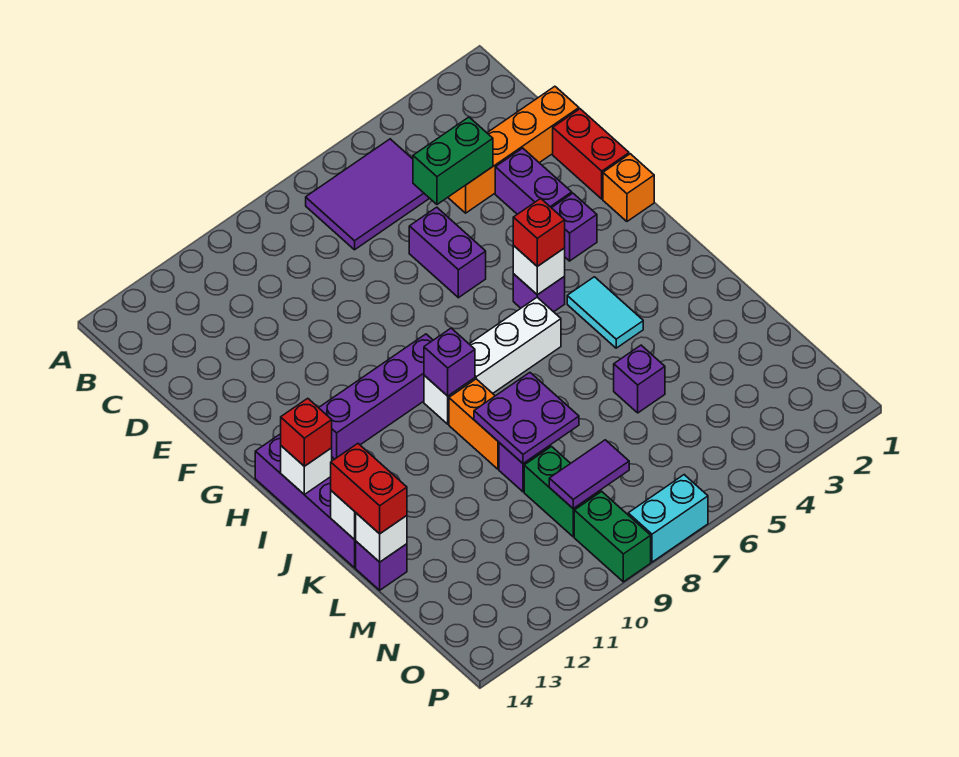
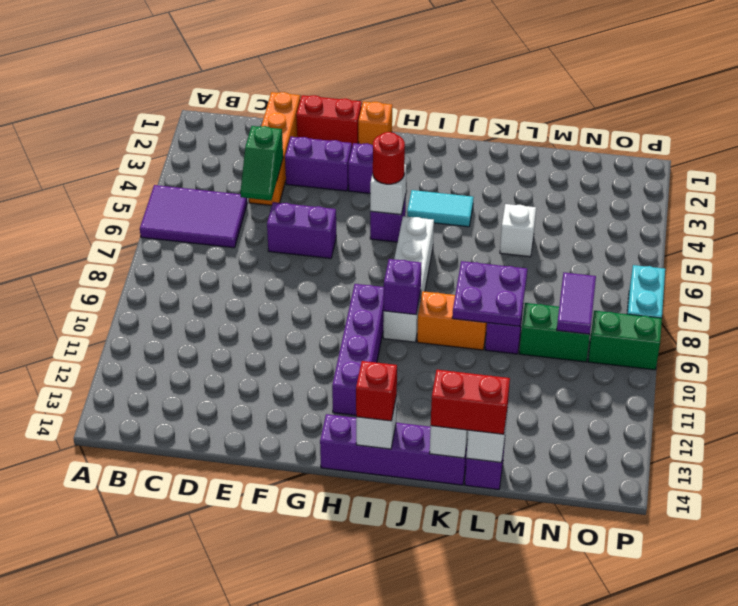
purple tile B5:C7 level 1 -> purple tile A5:C6 level 1
green brick D4:D5 level 2 -> green slope D4:D5 level 2 top 4
red brick H5 level 3 -> red round brick H5 level 3
purple brick L5 level 1 -> white brick L5 level 1

